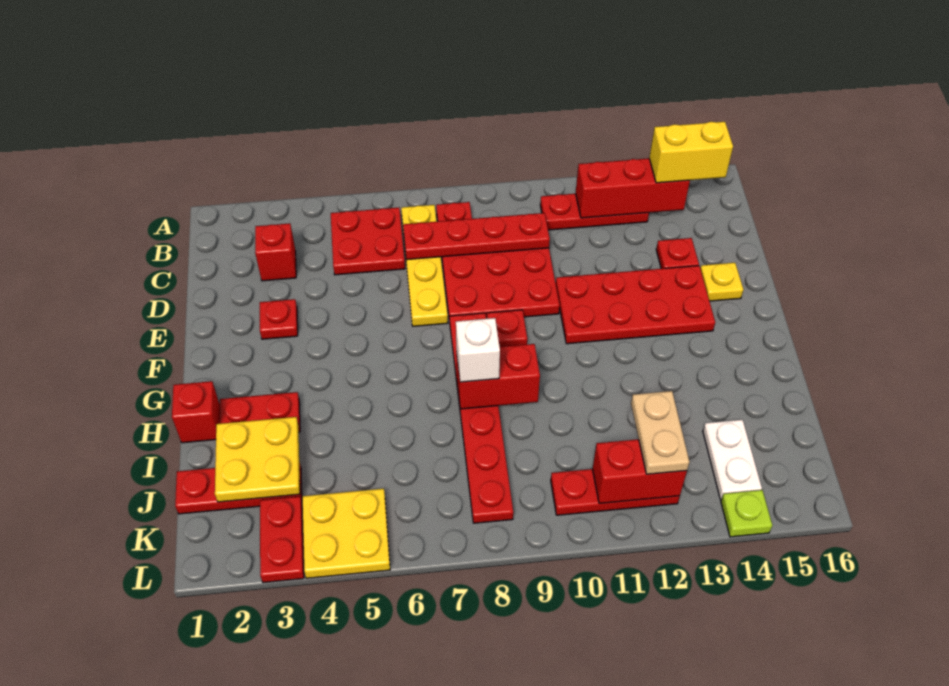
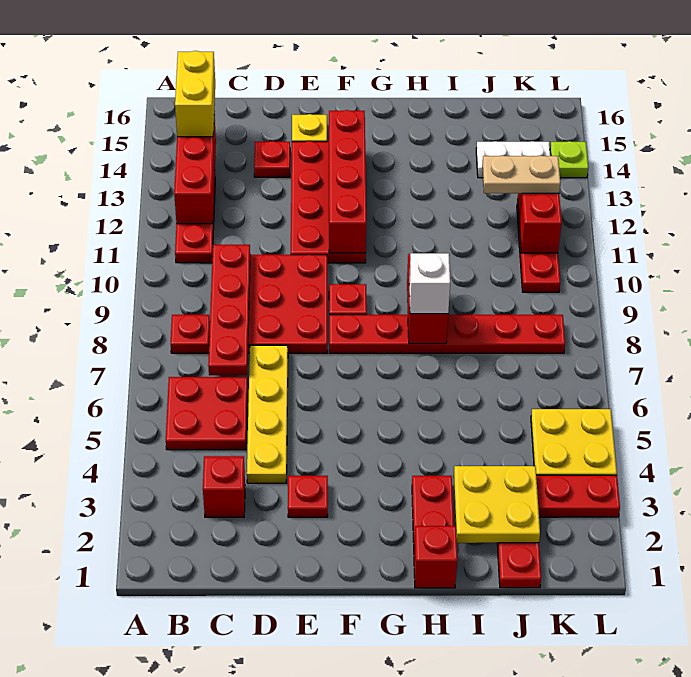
yellow plate B7:E7 level 1 -> yellow plate D4:D7 level 1
none -> red brick F11:F14 level 2

